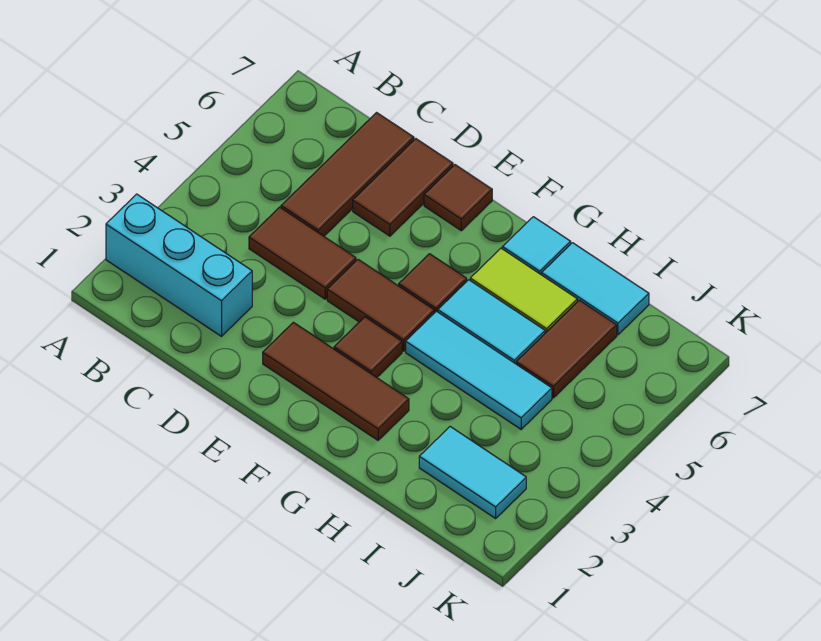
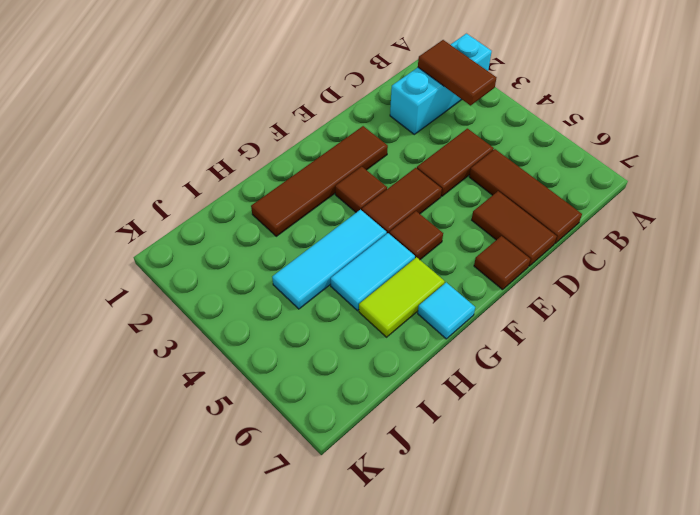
brown tile E2:G2 level 1 -> brown tile E2:H2 level 1
cyan tile H7:I7 level 1 -> none
cyan tile I2:J2 level 1 -> none
brown tile I5:I6 level 1 -> brown tile B2:B3 level 2

